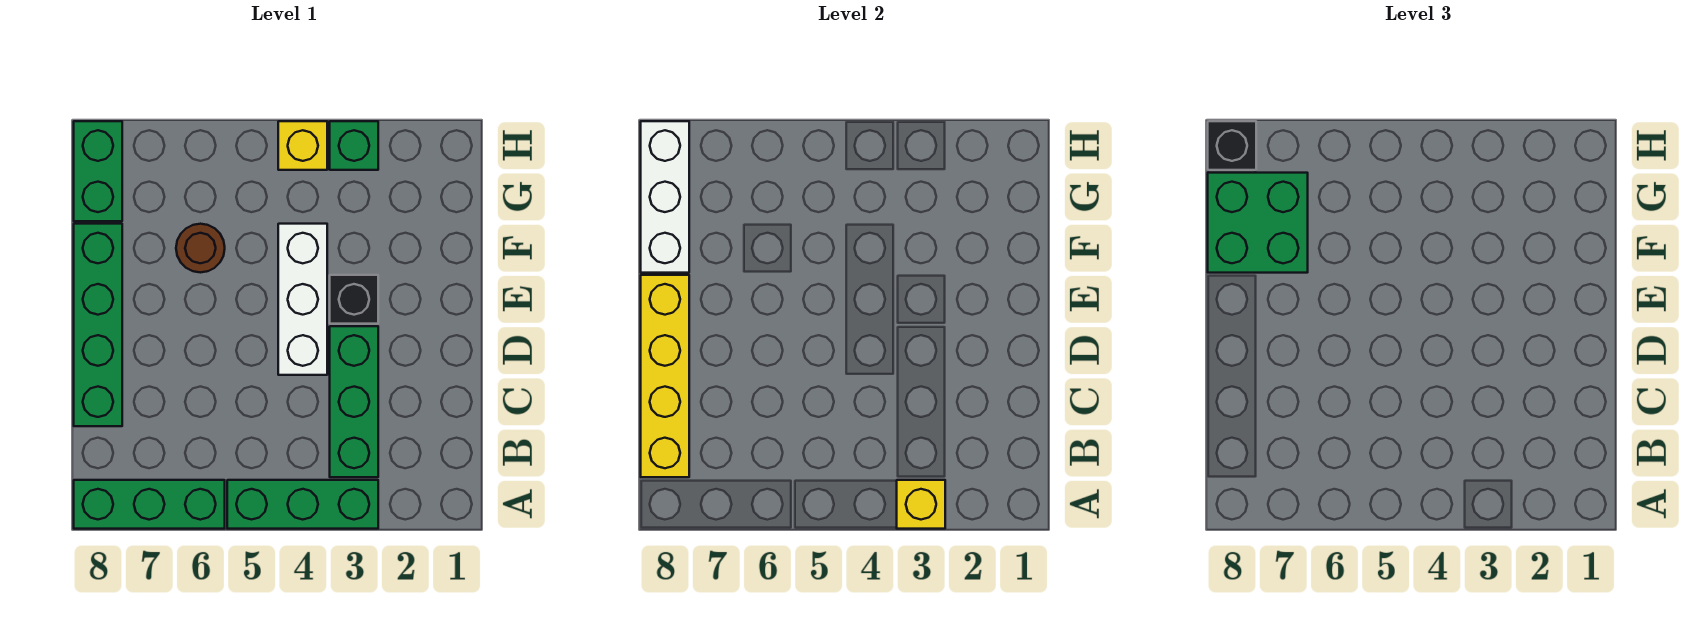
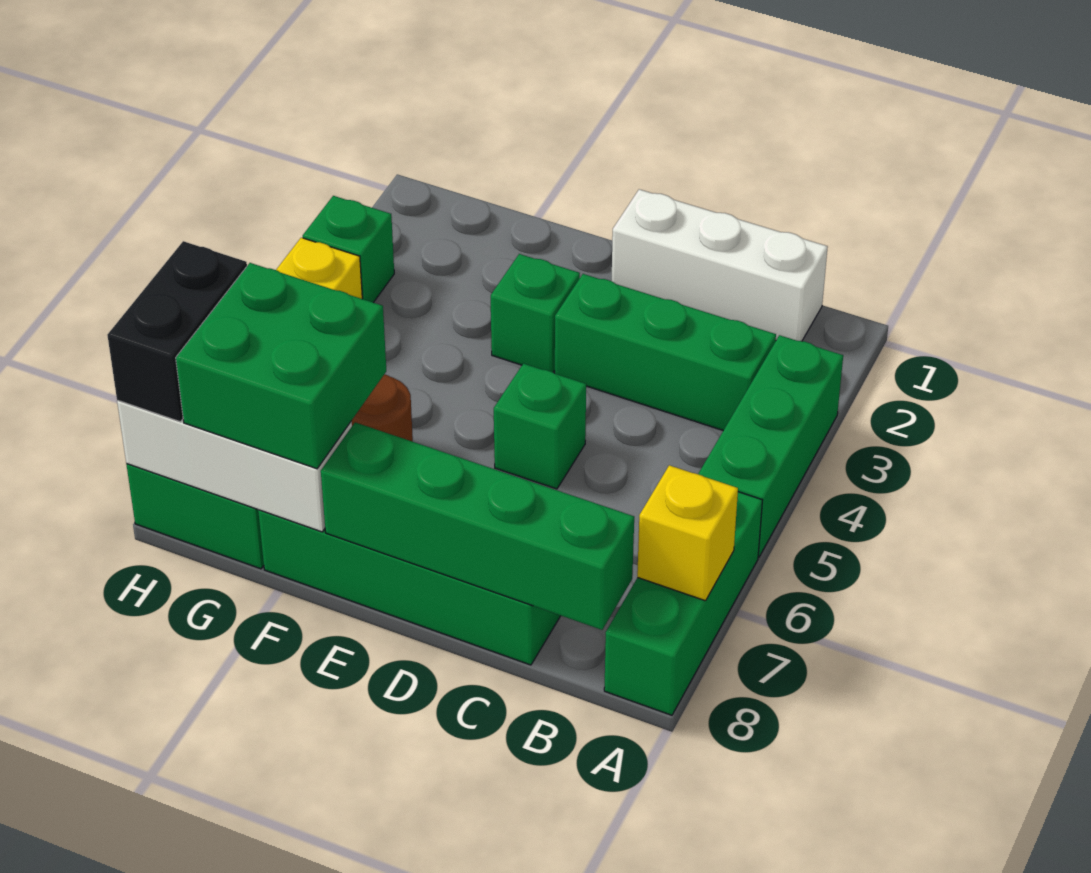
yellow brick A3 level 2 -> yellow brick A7 level 2
yellow brick B8:E8 level 2 -> green brick B8:E8 level 2
white brick D4:F4 level 1 -> white brick B1:D1 level 1
none -> green brick D5 level 1
black brick E3 level 1 -> green brick E3 level 1
black brick H8 level 3 -> black brick H7:H8 level 3

